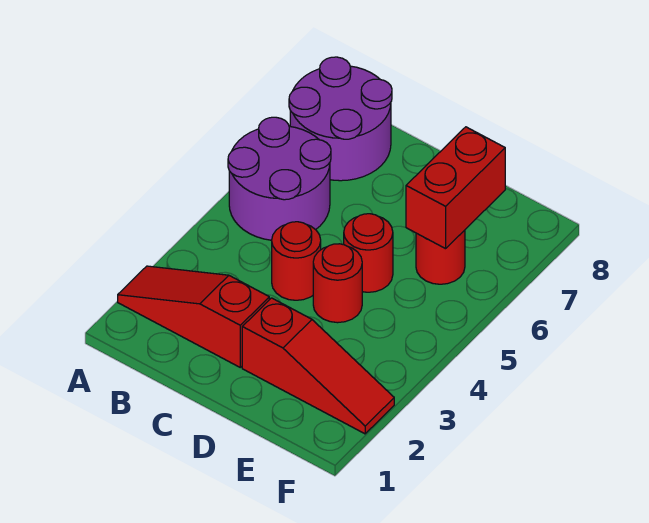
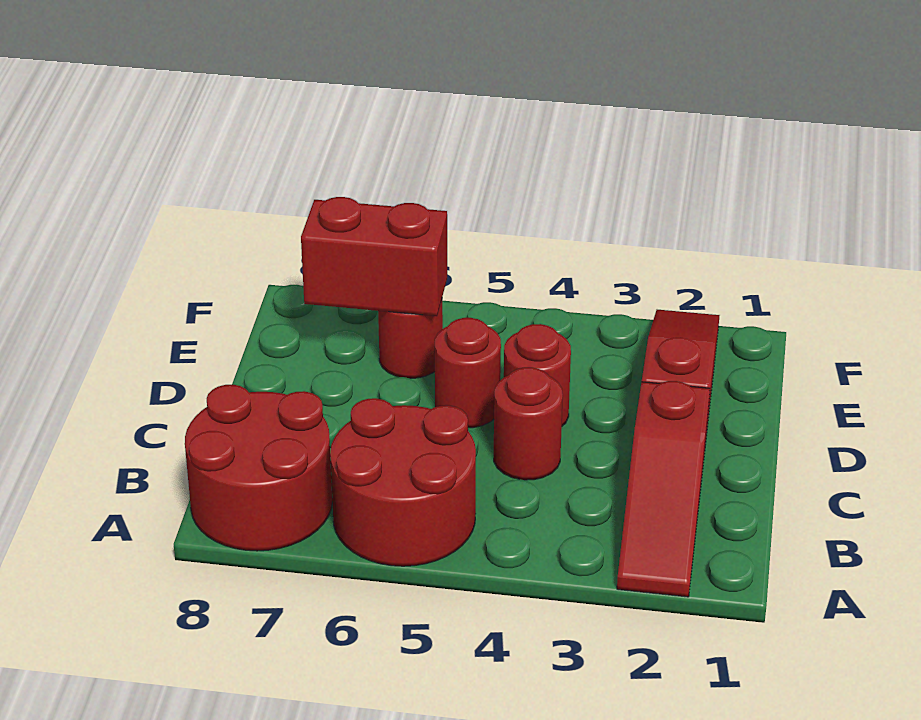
purple round brick A5:B6 level 1 -> red round brick A5:B6 level 1
purple round brick A7:B8 level 1 -> red round brick A7:B8 level 1

